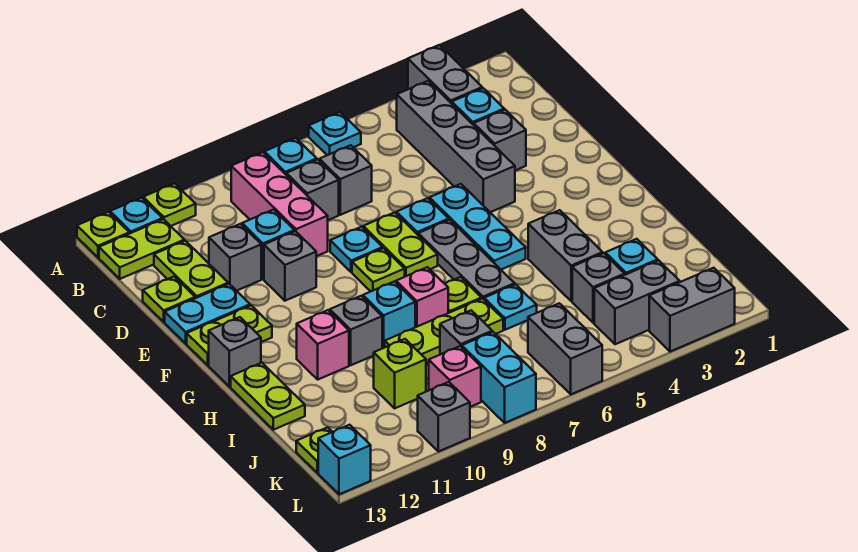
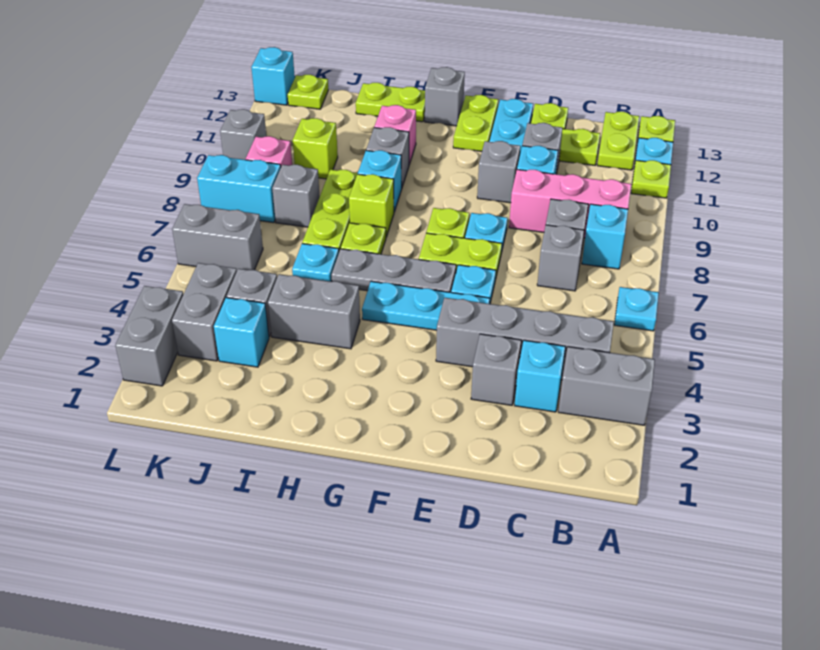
pink brick H8 level 1 -> lime brick H8 level 1

